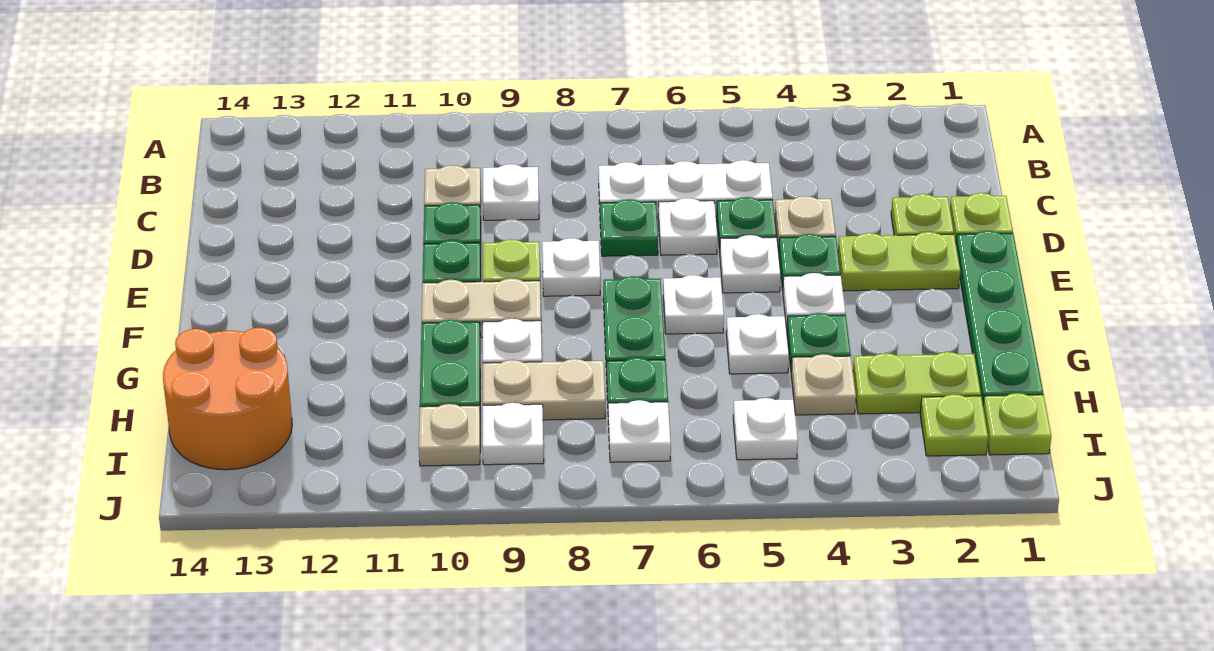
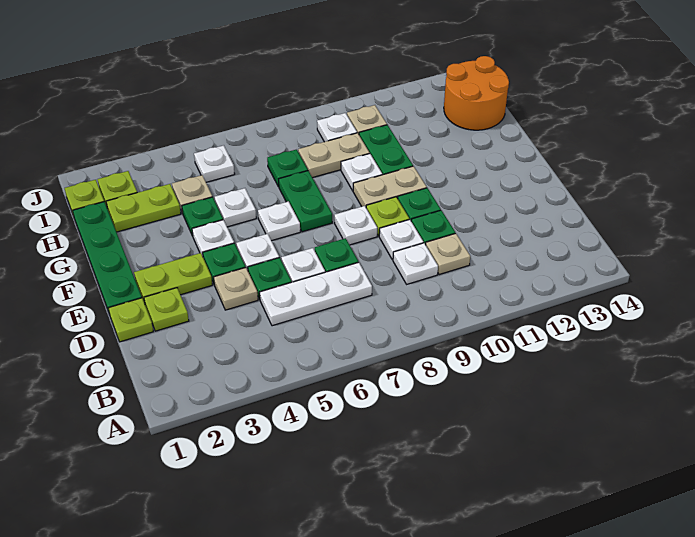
white plate I7 level 1 -> white plate D9 level 1

